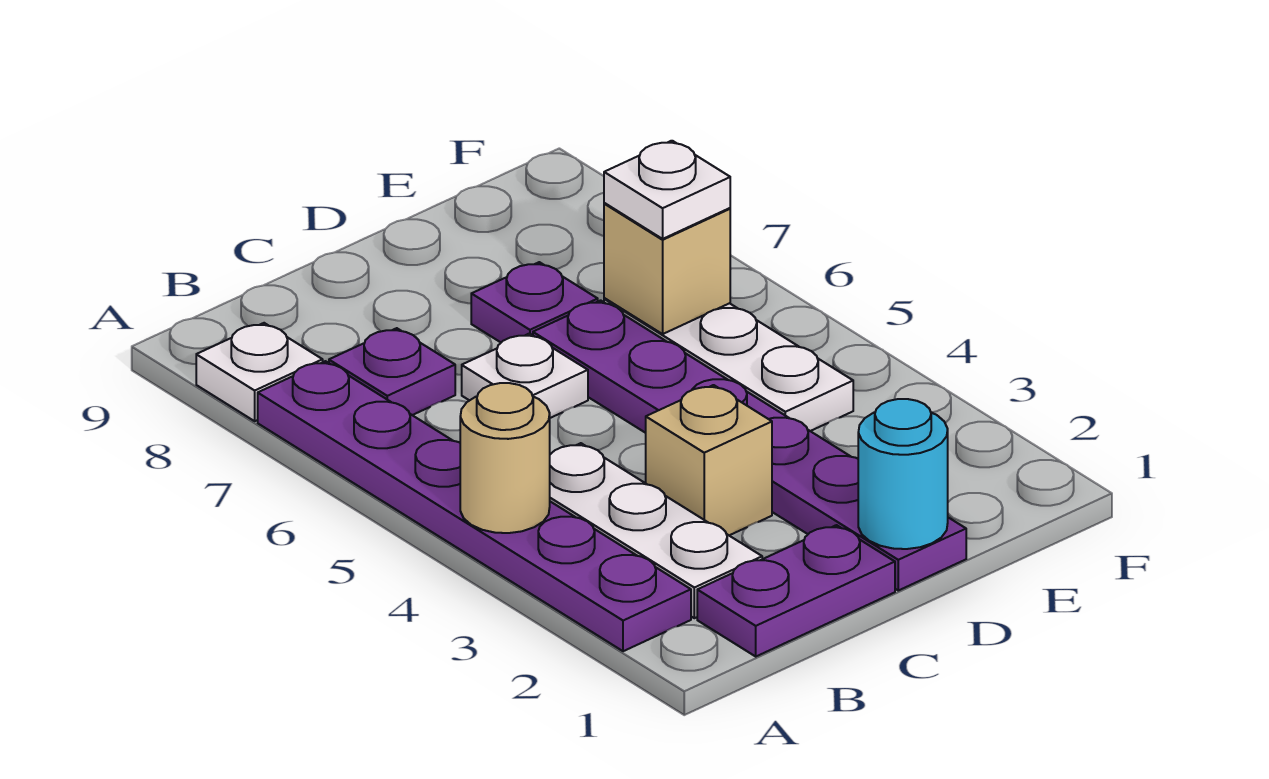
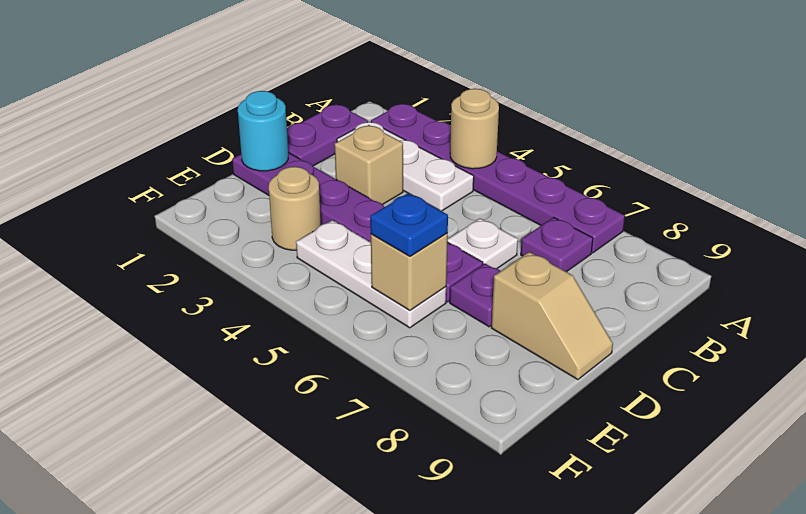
white plate A8 level 1 -> none
none -> tan slope D8:D9 level 1 top 8
none -> tan round brick E3 level 1
white plate E6 level 3 -> blue plate E6 level 3

